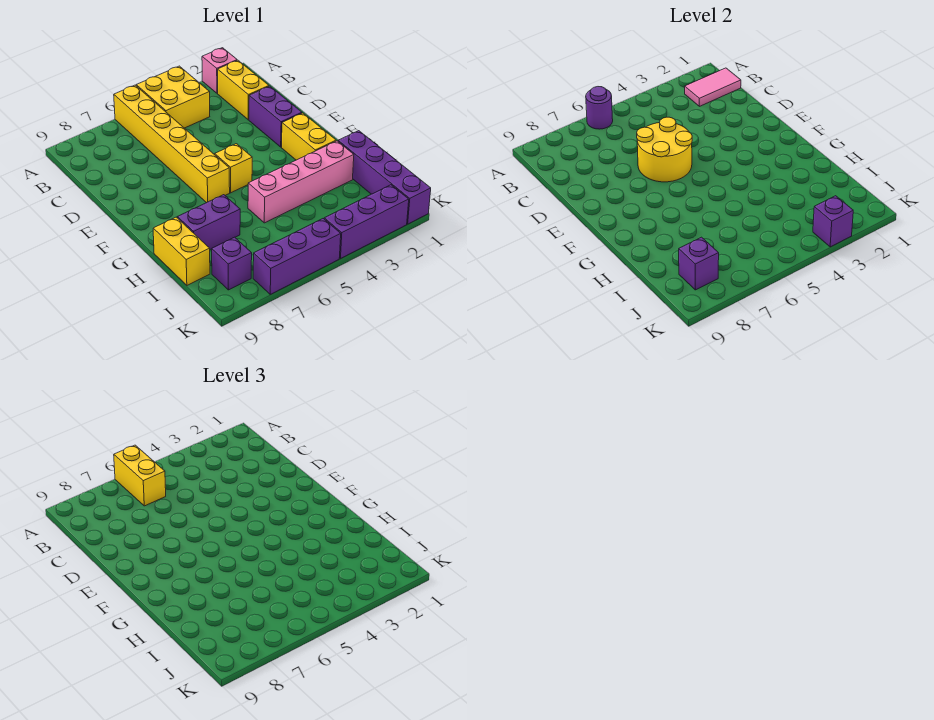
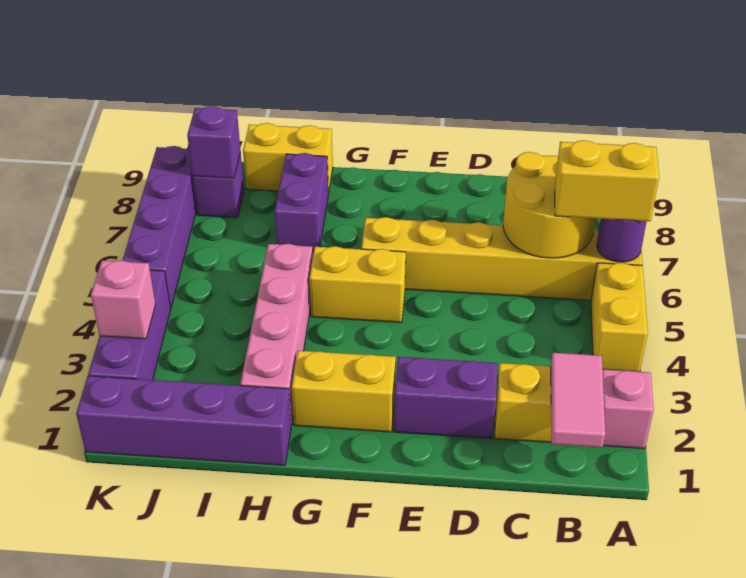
yellow brick A4:B5 level 1 -> yellow brick A4:A5 level 1
yellow round brick D5:E6 level 2 -> yellow round brick B6:C7 level 2
yellow brick F5 level 1 -> yellow brick F5:G5 level 1
purple brick K3 level 2 -> pink brick K3 level 2
purple brick K5:K7 level 1 -> purple brick K5:K8 level 1

